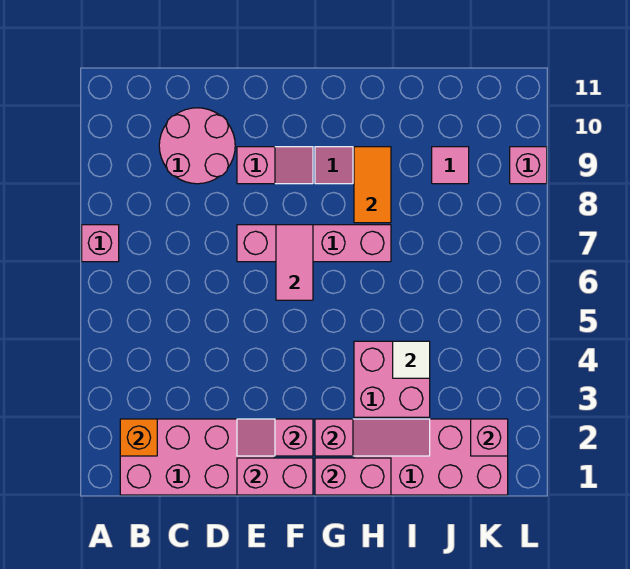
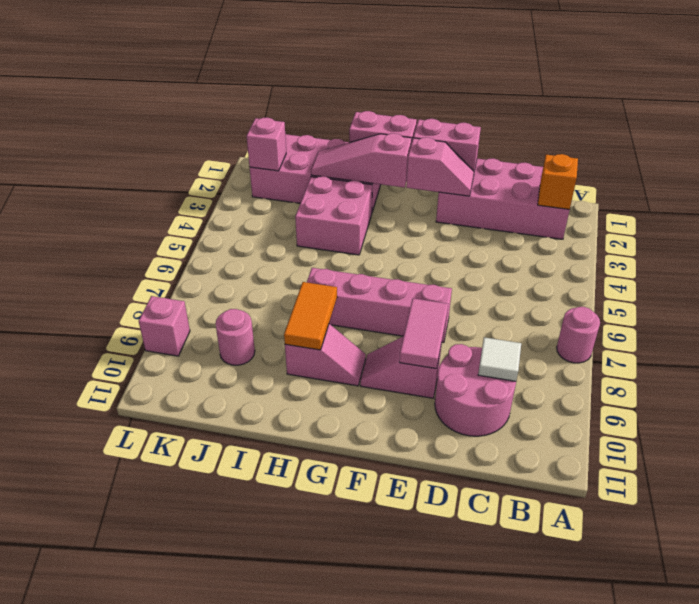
pink brick A7 level 1 -> pink round brick A7 level 1
pink tile F6:F7 level 2 -> pink tile E8:E9 level 2
white tile I4 level 2 -> white tile C9 level 2
pink tile J9 level 1 -> pink round brick J9 level 1

